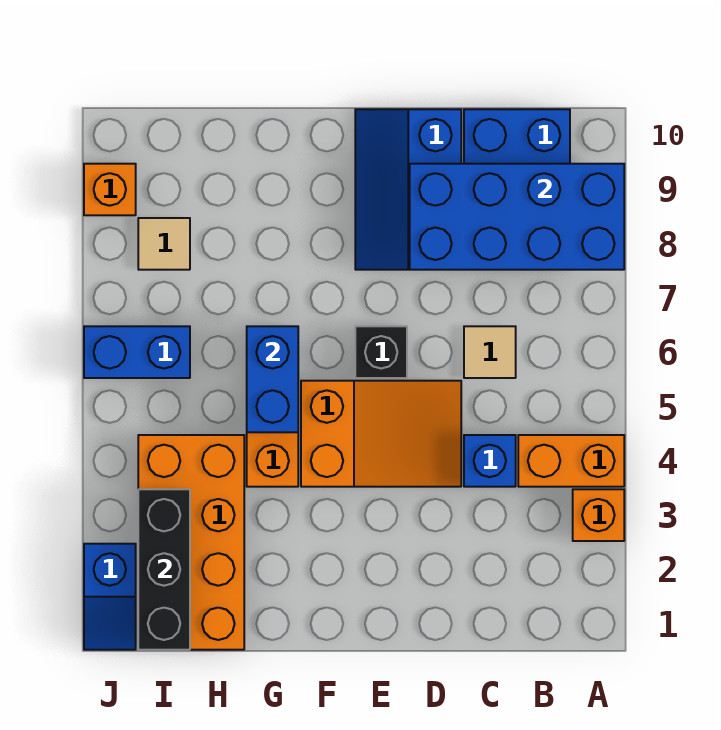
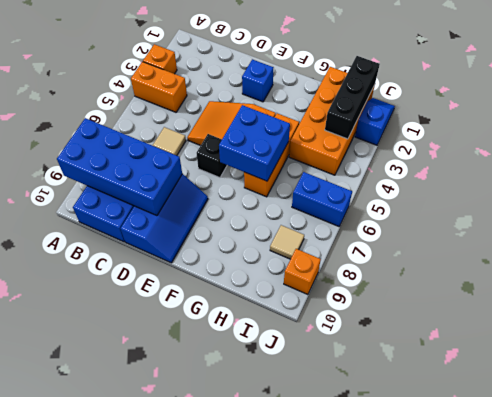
blue brick C4 level 1 -> blue brick E2 level 1
blue brick G5:G6 level 2 -> blue brick F5:G6 level 2

